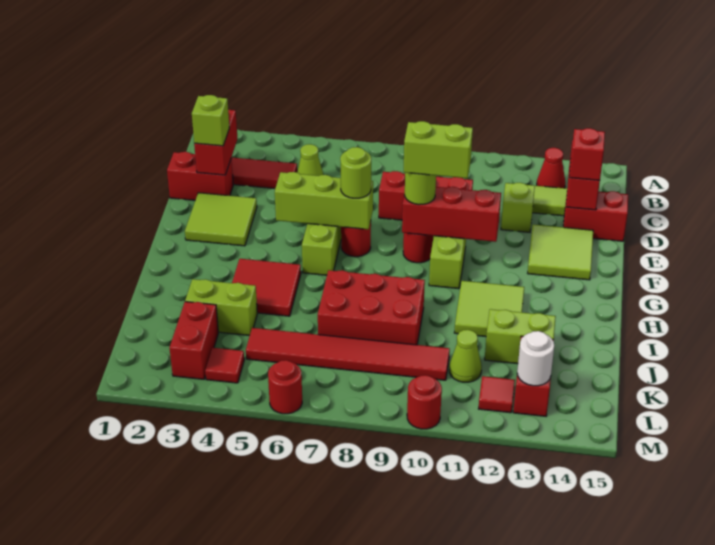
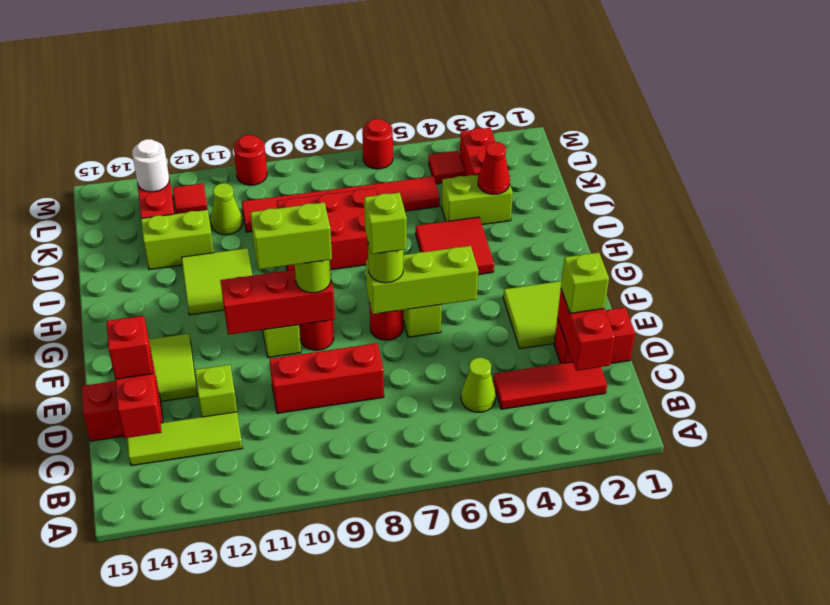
red cone B13 level 1 -> red cone J3 level 2
none -> lime brick F7 level 4

